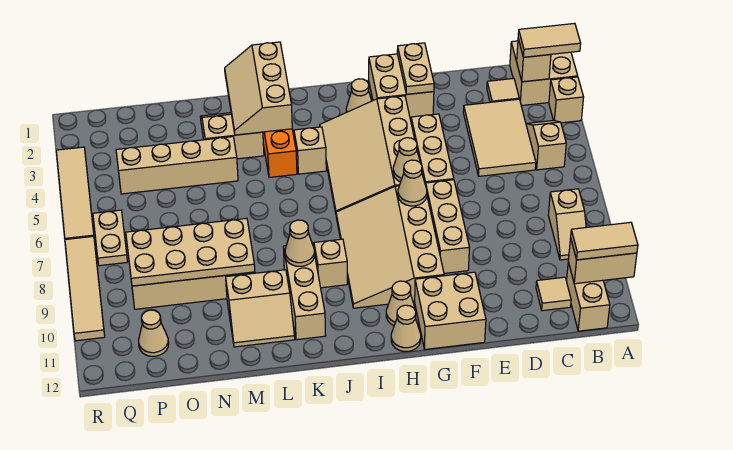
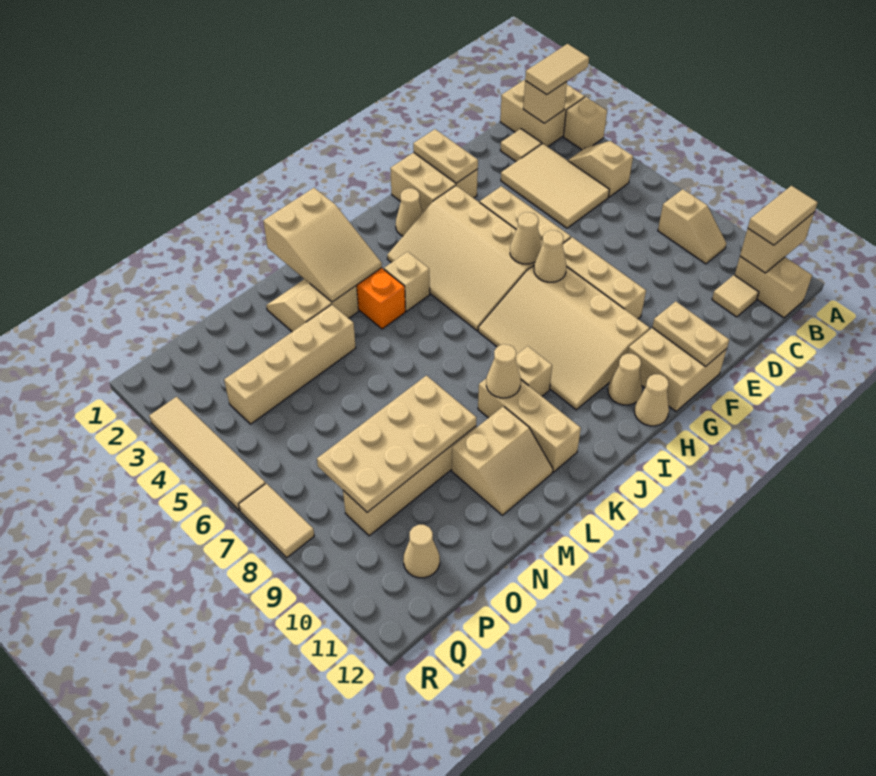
tan slope K1:L3 level 2 top K -> tan slope K1:L3 level 2 top 1
tan plate Q6:Q7 level 1 -> tan plate F11:F12 level 2
tan tile R7:R10 level 1 -> tan tile R7:R8 level 1

